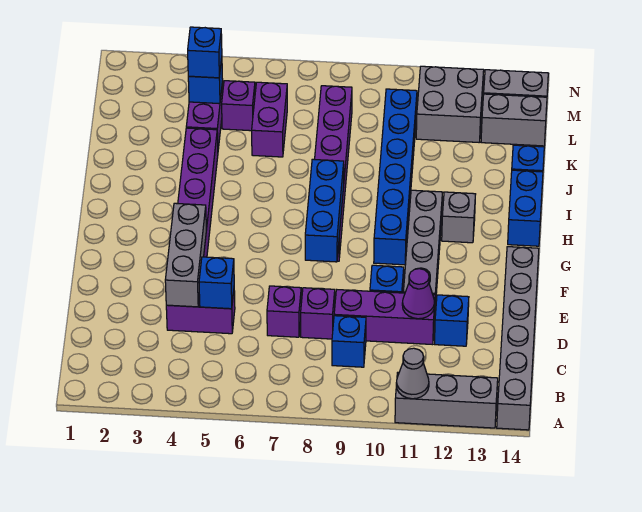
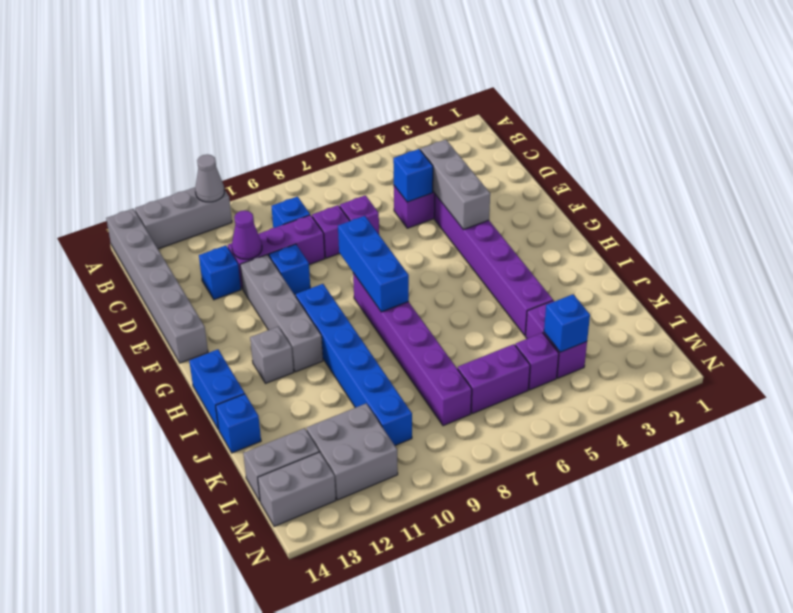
purple brick K6:L6 level 1 -> purple brick L6:L7 level 1
blue brick L4 level 3 -> none

